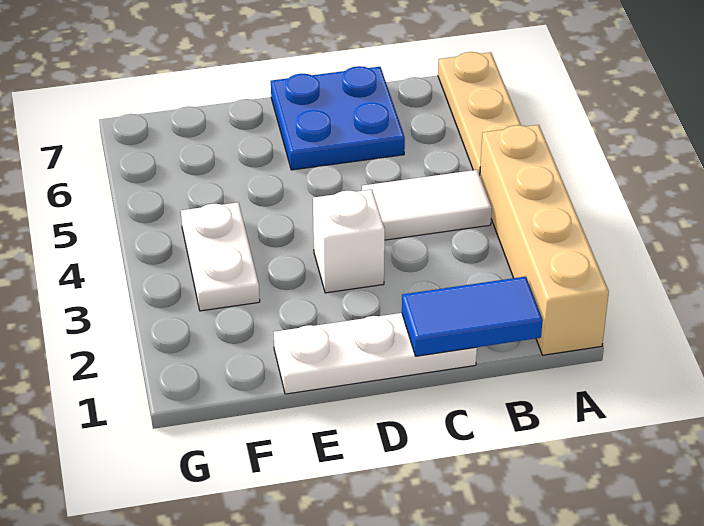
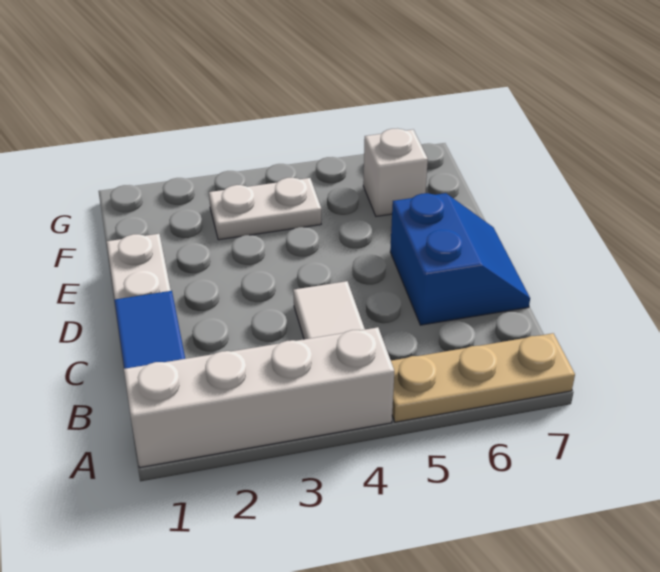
tan brick A1:A4 level 1 -> white brick A1:A4 level 1
blue plate C6:D7 level 1 -> blue slope C6:D7 level 1 top 6
white brick D3 level 1 -> white brick F6 level 1

